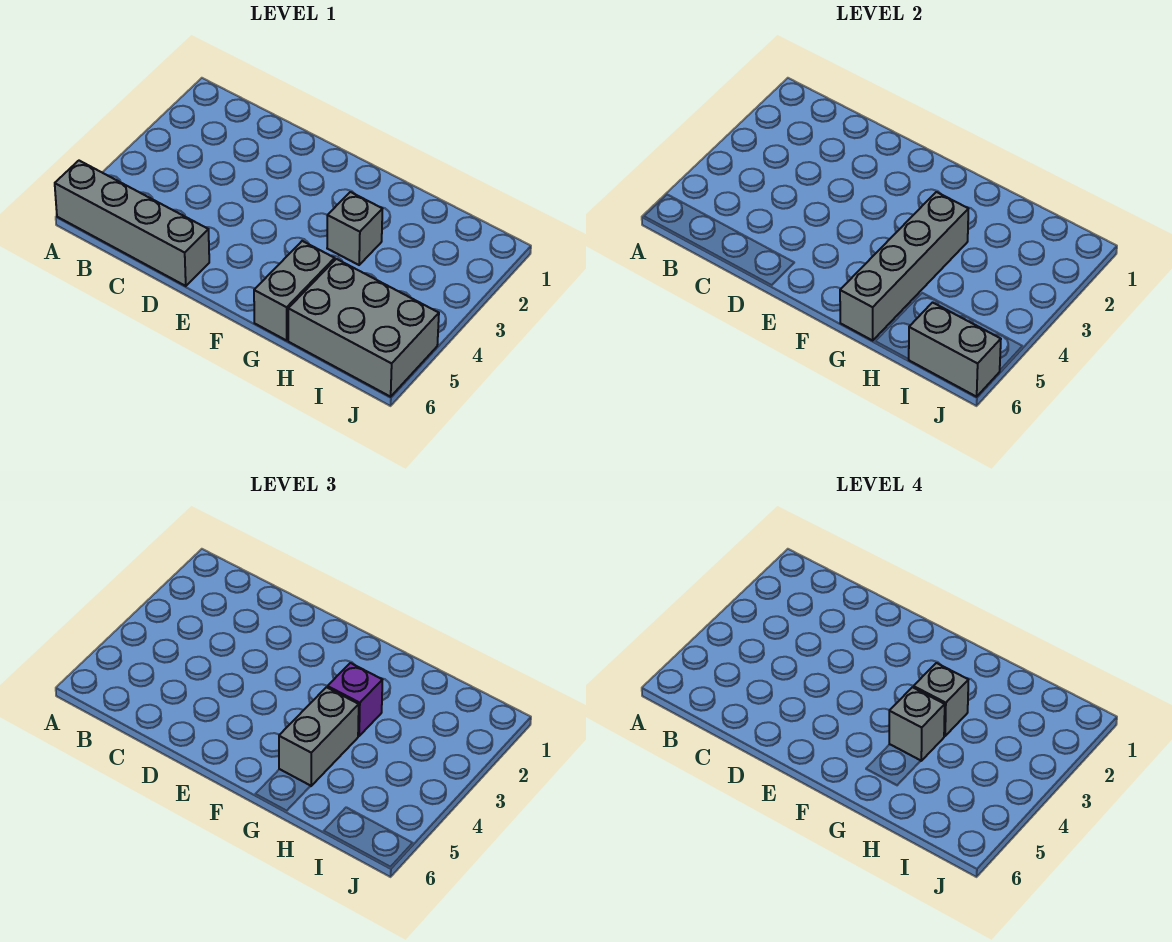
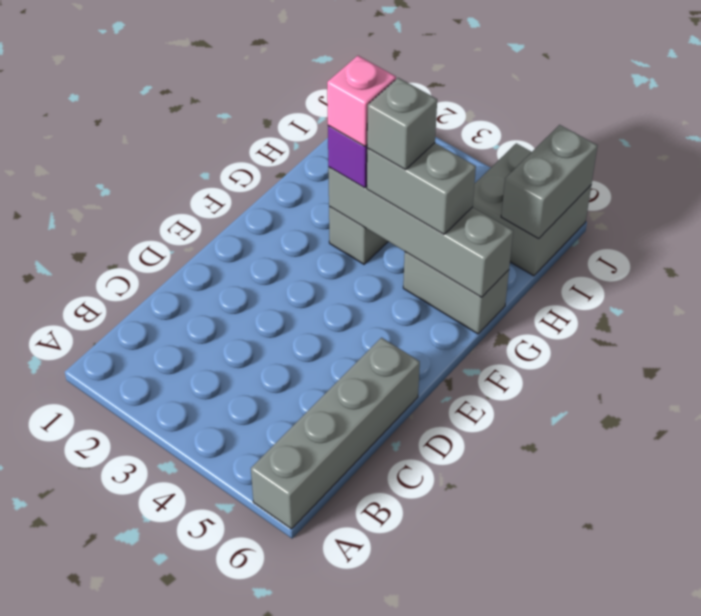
grey brick G3 level 4 -> pink brick G3 level 4
grey brick H5:J6 level 1 -> grey brick I5:J6 level 1

